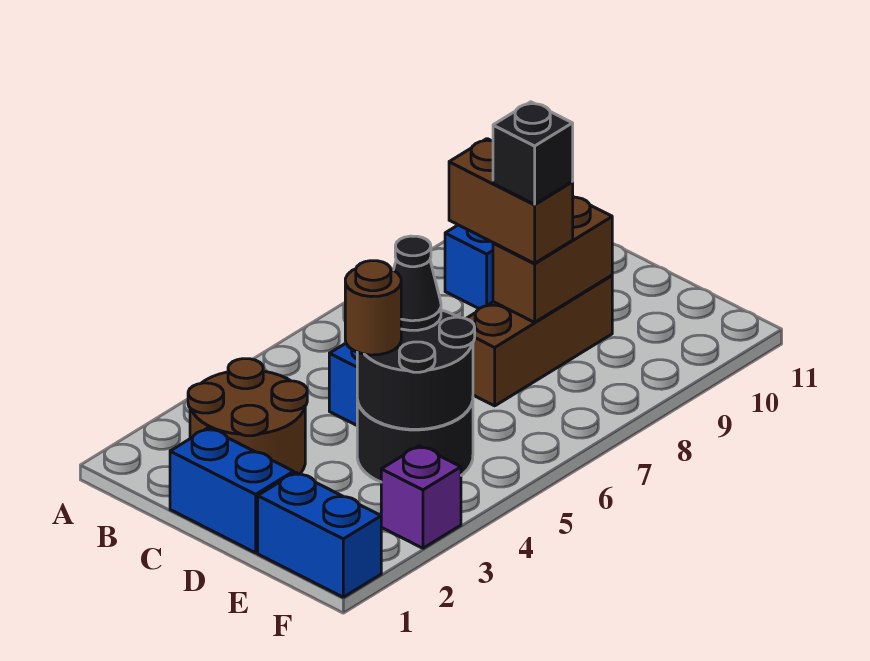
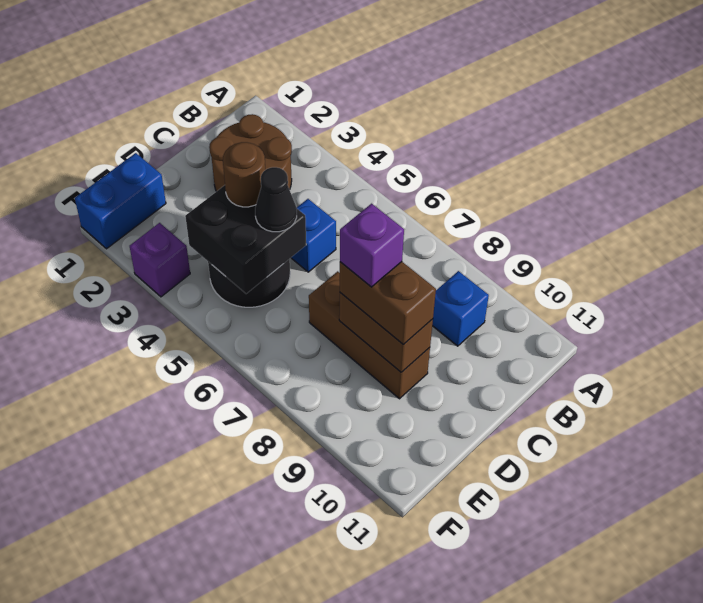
blue brick C1:D1 level 1 -> none
brown brick C8:D8 level 3 -> brown brick D8:D9 level 3
black round brick D4:E5 level 2 -> black brick D4:E5 level 2
black brick D8 level 4 -> purple brick D8 level 4

